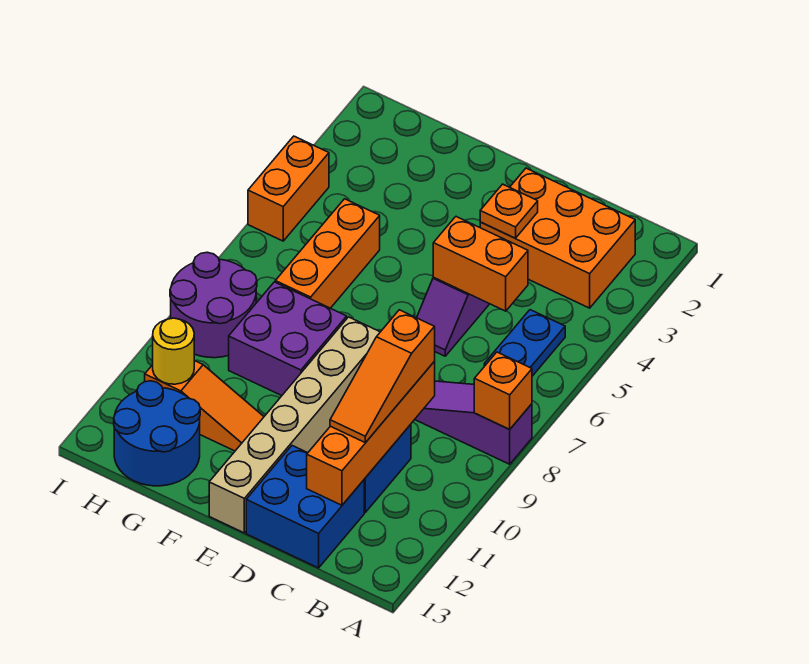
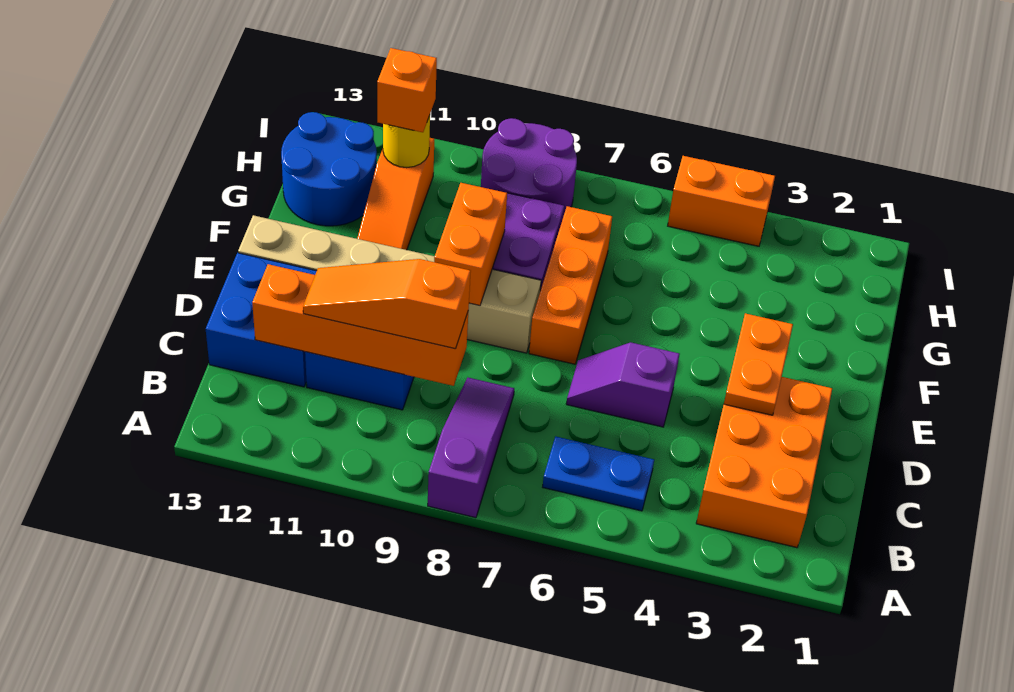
orange brick A8 level 2 -> orange brick H11 level 3
orange brick C5:D5 level 2 -> orange brick E9:F9 level 2
orange plate D3 level 2 -> orange plate D3:E3 level 2
orange brick G5:G7 level 1 -> orange brick E7:G7 level 1

